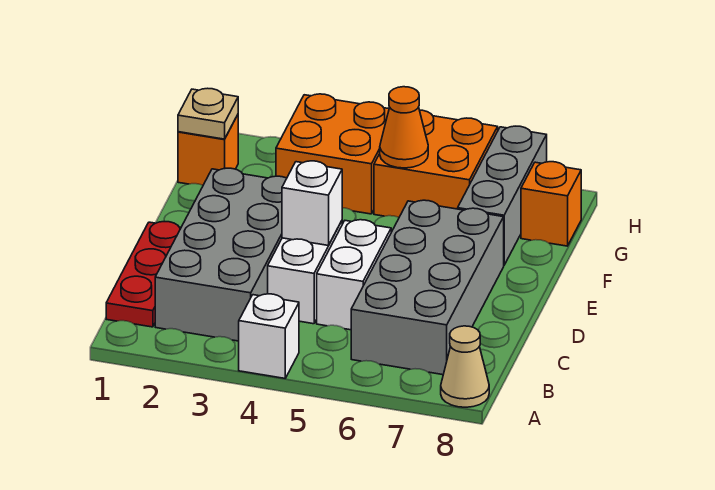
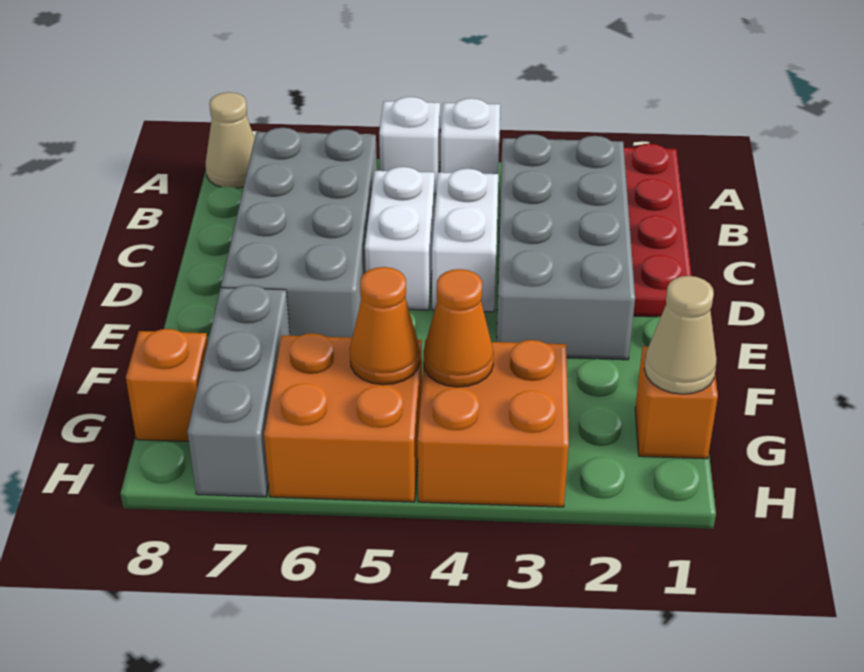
red plate B1:D1 level 1 -> red plate A1:D1 level 1
white brick D4 level 2 -> white brick A5 level 1
tan plate G1 level 2 -> tan cone G1 level 2
none -> orange cone G4 level 2

